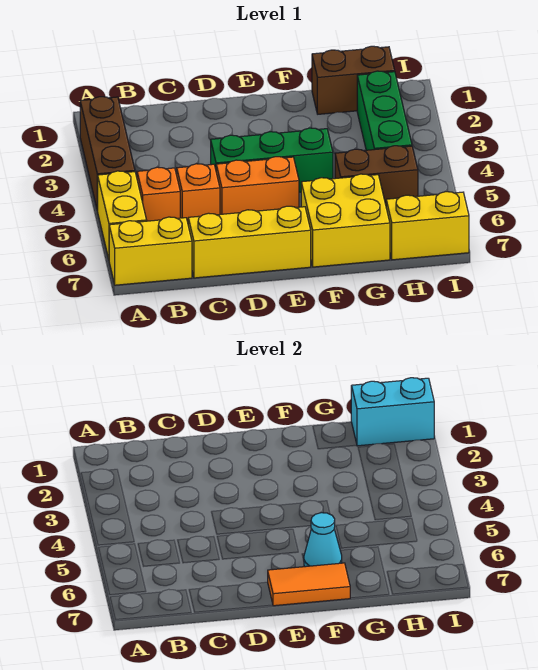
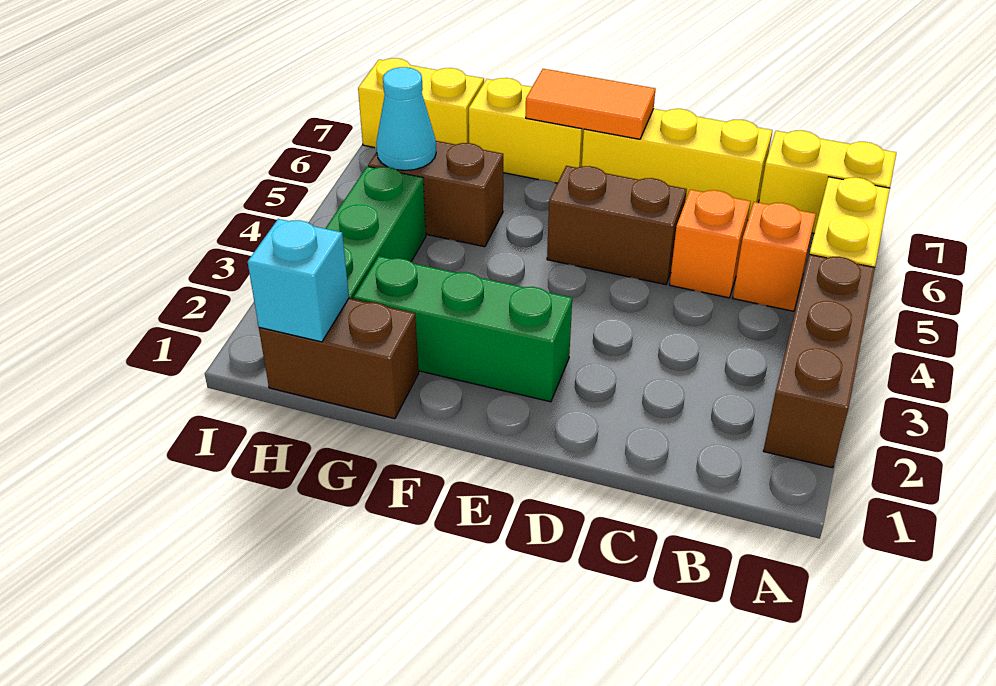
green brick D4:F4 level 1 -> green brick E2:G2 level 1
orange brick D5:E5 level 1 -> brown brick D5:E5 level 1
yellow brick F6:G7 level 1 -> yellow brick F7:G7 level 1
cyan cone F6 level 2 -> cyan cone H5 level 2
cyan brick H1:I1 level 2 -> cyan brick H1 level 2

